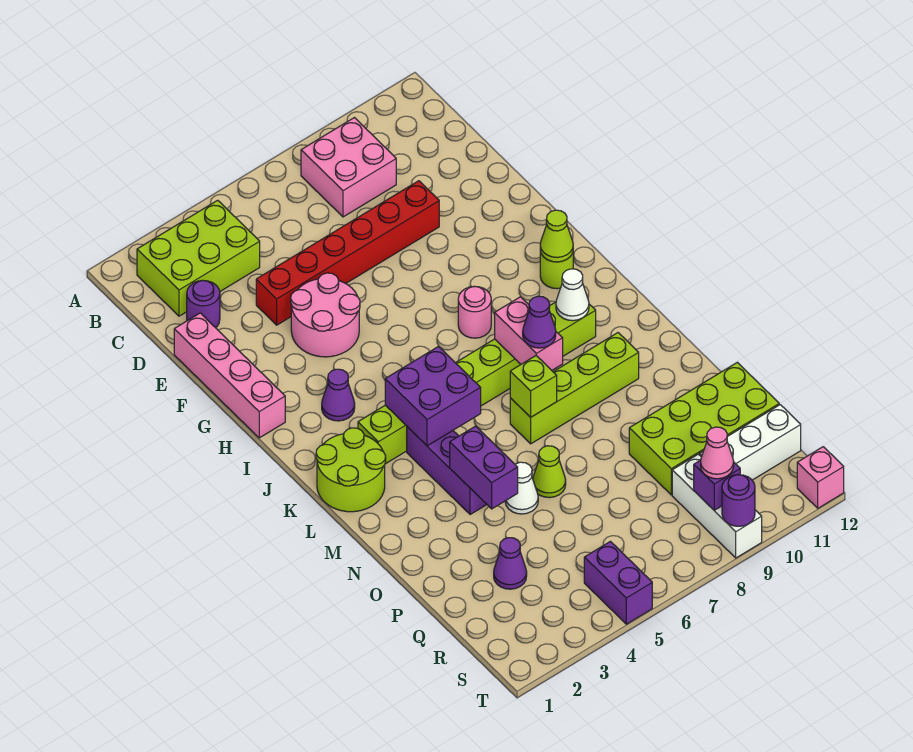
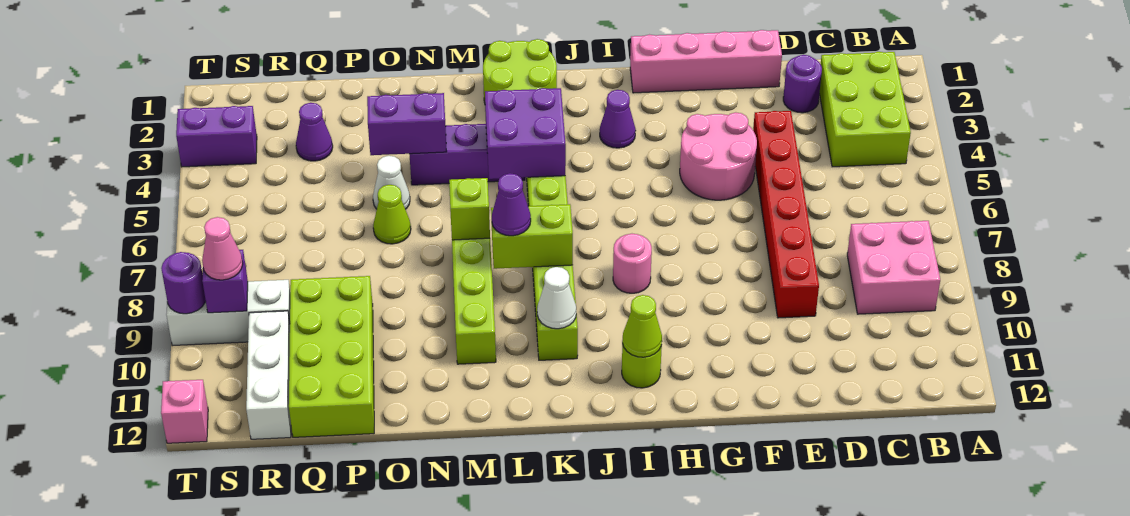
pink brick K8:L8 level 2 -> lime brick K8:L8 level 2
purple brick S5:T5 level 1 -> purple brick S3:T3 level 1

